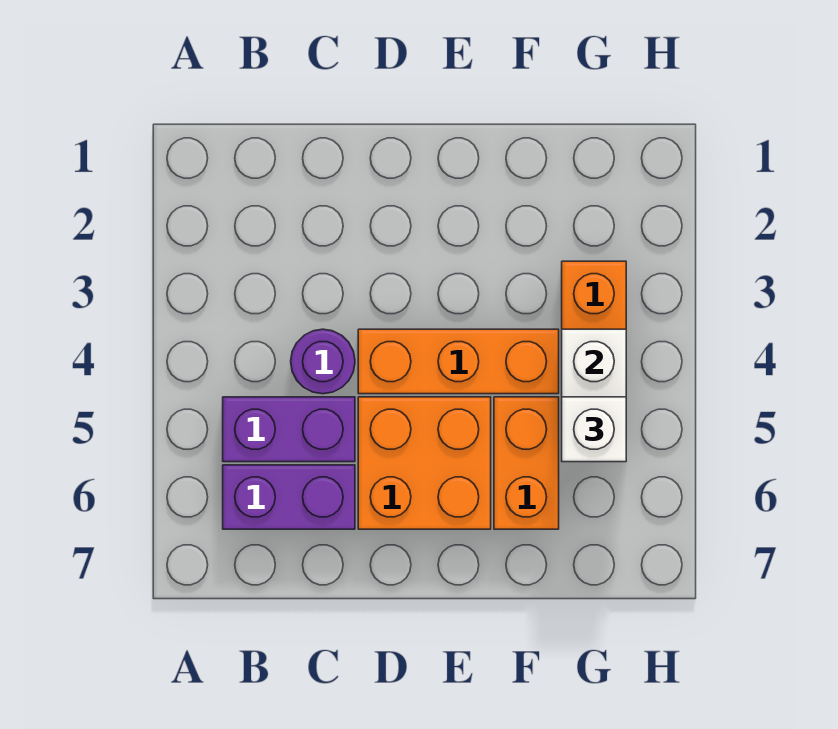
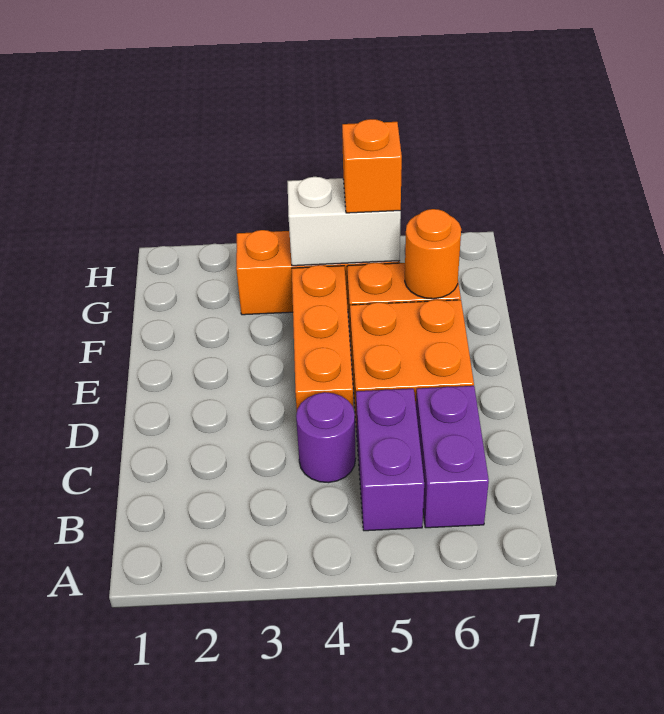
none -> orange round brick F6 level 2
white brick G5 level 3 -> orange brick G5 level 3

